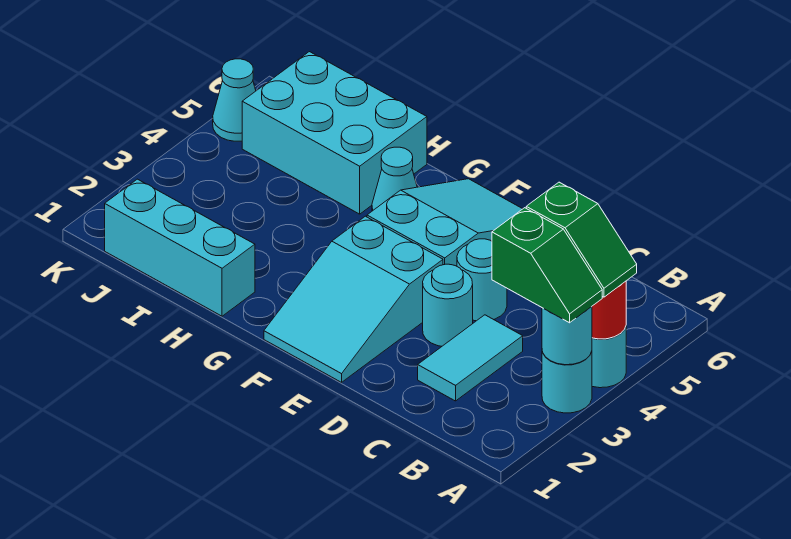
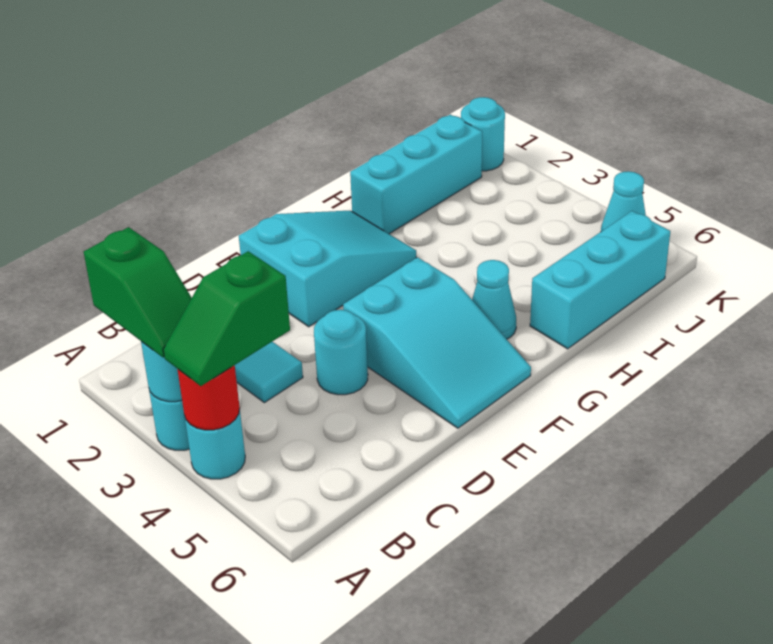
green slope A3:B3 level 3 top B -> green slope A2:A3 level 3 top 2
cyan round brick D3 level 1 -> cyan round brick K1 level 1
cyan slope E1:F3 level 1 top 3 -> cyan slope E1:G2 level 1 top E
cyan brick H5:J6 level 1 -> cyan brick H6:J6 level 1

